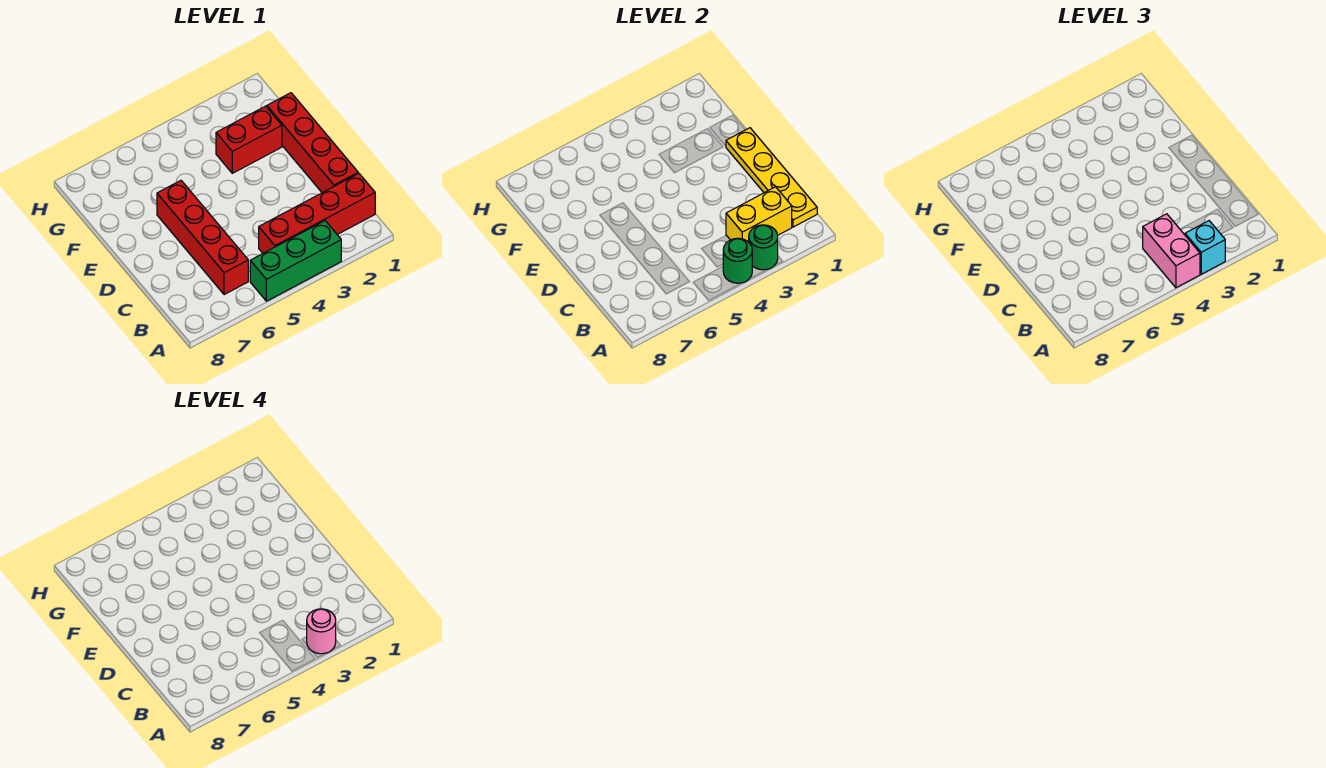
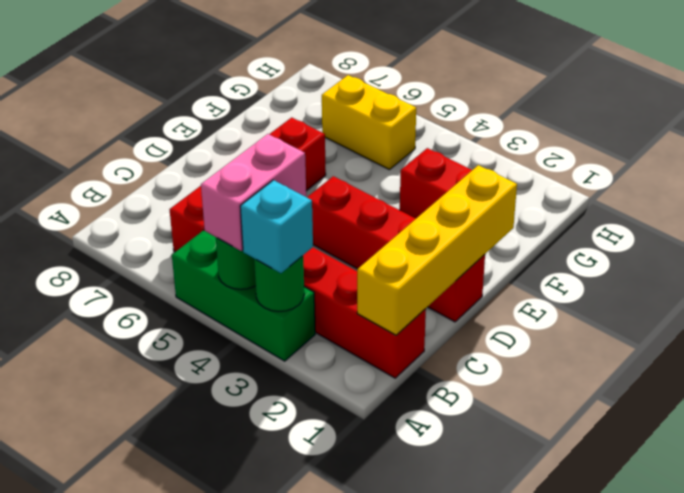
pink round brick A3 level 4 -> none
yellow plate B1:E1 level 2 -> yellow brick B1:E1 level 2
yellow brick B2:B3 level 2 -> yellow brick G5:G6 level 1
red brick C1:F1 level 1 -> red brick D1:D4 level 1

